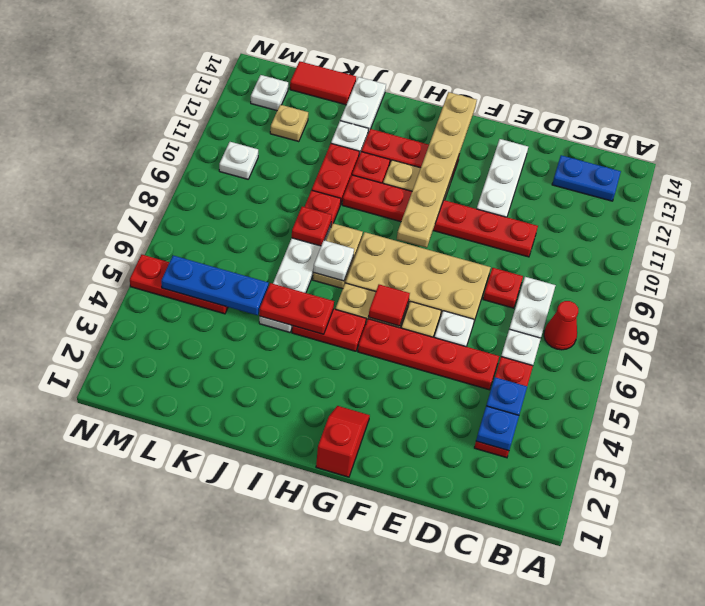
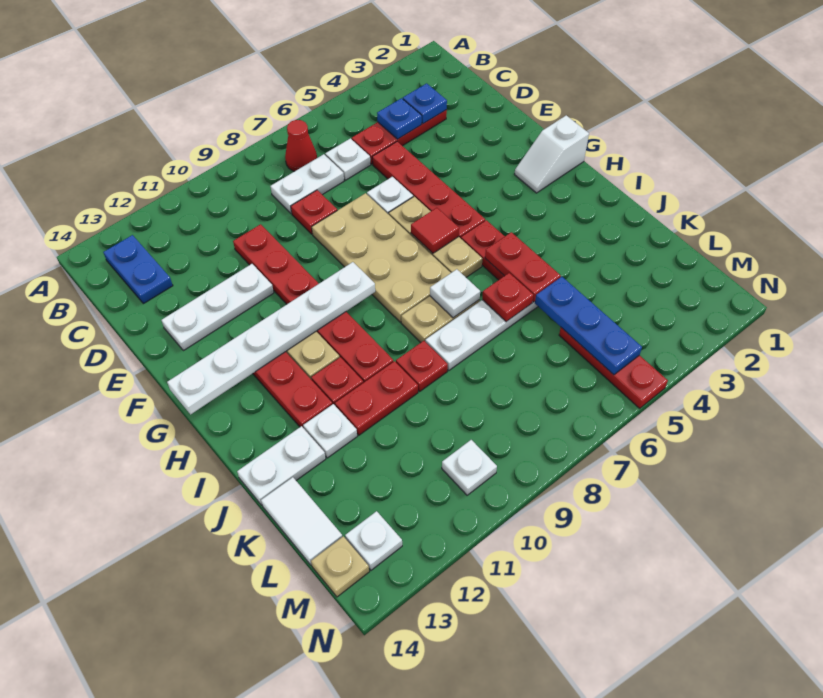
red slope G1:G2 level 1 top 1 -> white slope G1:G2 level 1 top 1
tan plate G9:G14 level 2 -> white plate G9:G14 level 2
red plate J8 level 2 -> red plate J6 level 2
red tile K14:L14 level 1 -> white tile K14:L14 level 1
tan plate L12 level 1 -> tan plate M14 level 1

